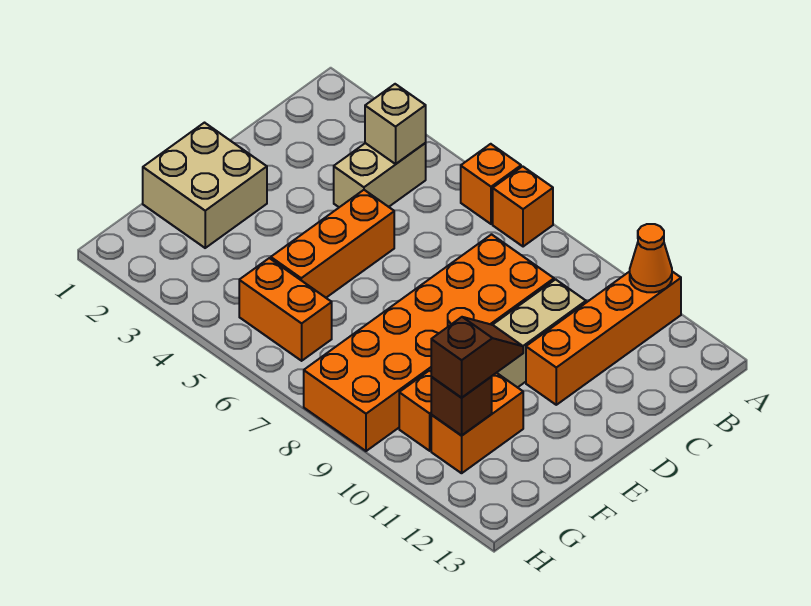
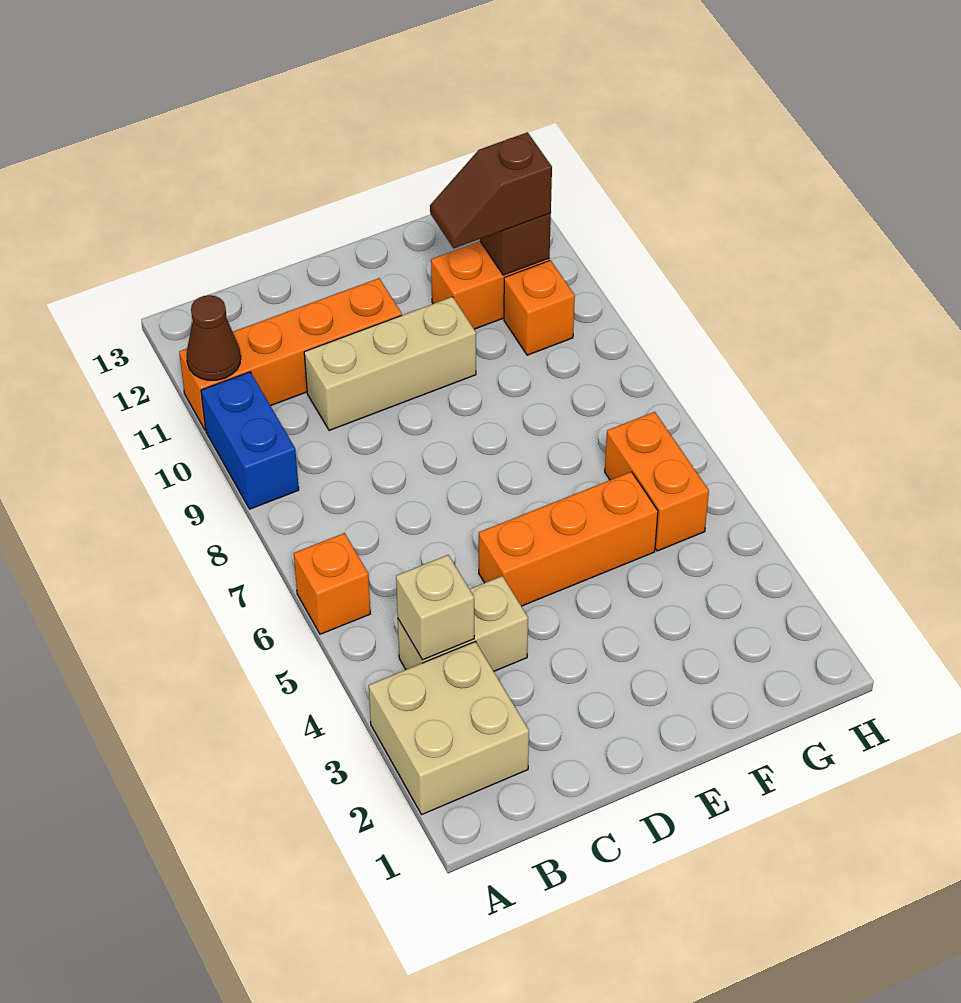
orange brick A7 level 1 -> none
none -> blue brick A9:A10 level 1
orange cone A11 level 2 -> brown cone A11 level 2
orange brick C8:H9 level 1 -> none
tan brick E1:F2 level 1 -> tan brick A2:B3 level 1

